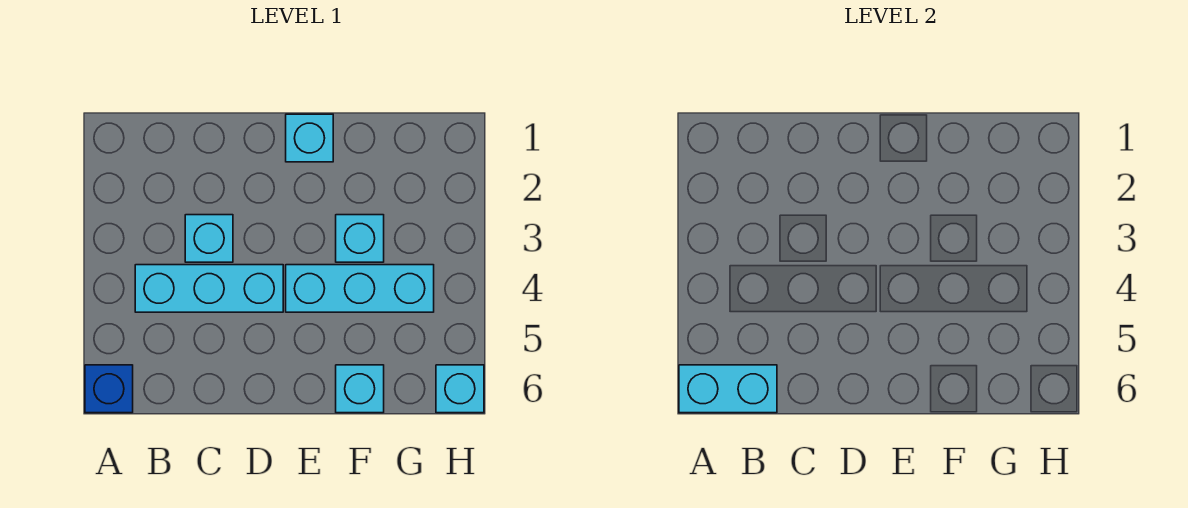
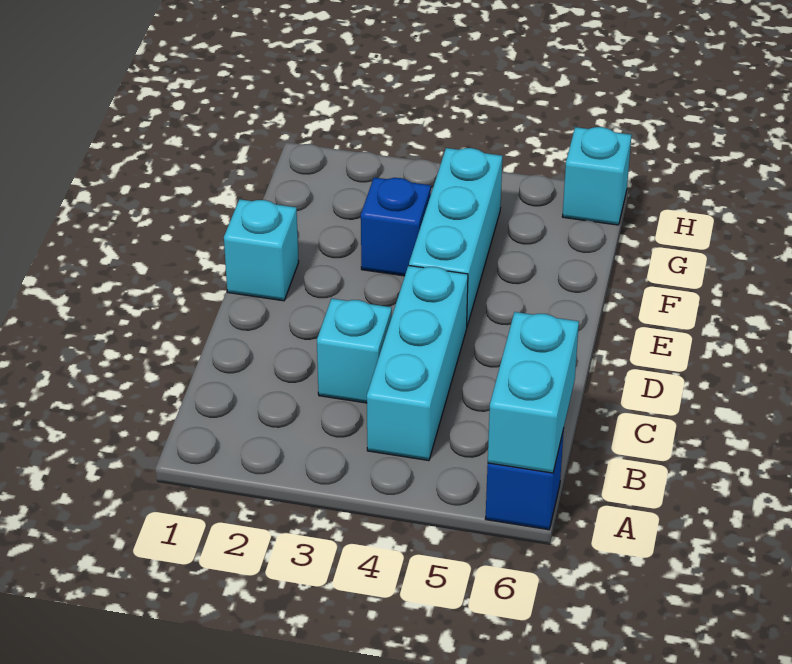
cyan brick F3 level 1 -> blue brick F3 level 1
cyan brick F6 level 1 -> none

